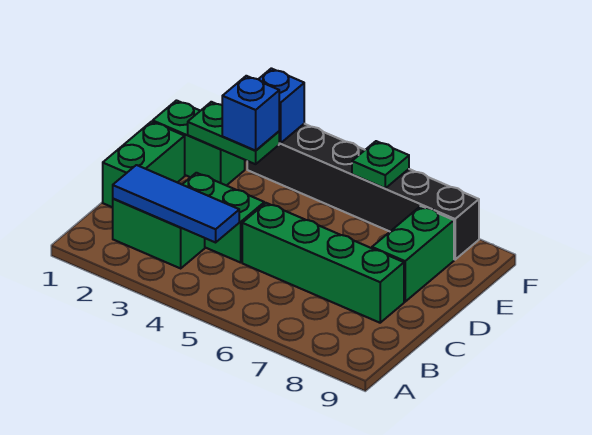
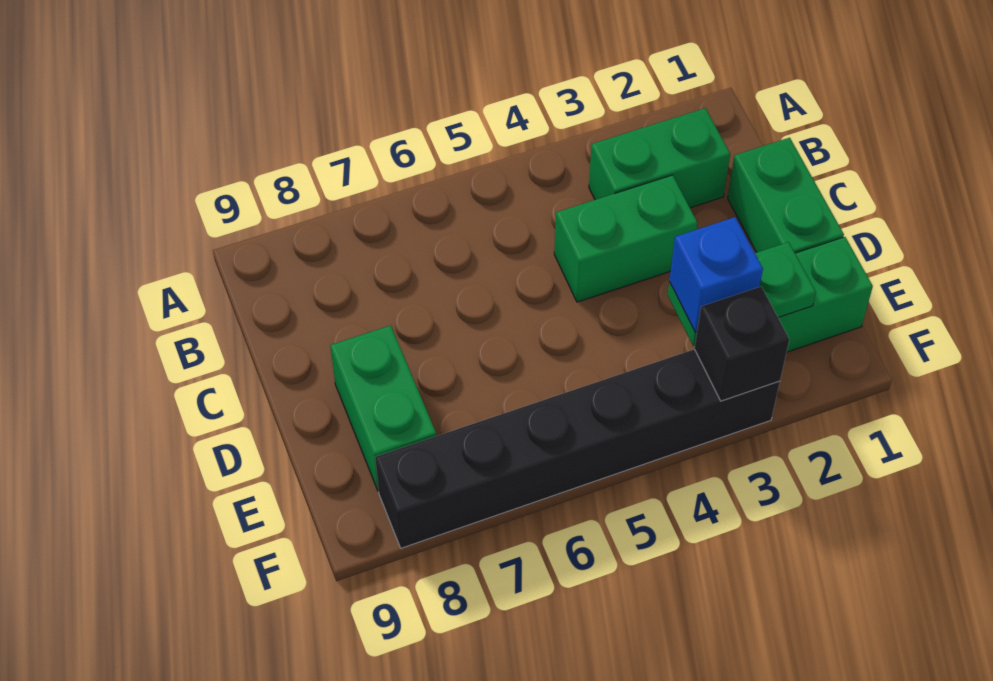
blue tile B2:B4 level 2 -> none
green brick C5:C8 level 1 -> none
blue brick F3 level 2 -> black brick F3 level 2
green plate F6 level 2 -> none

